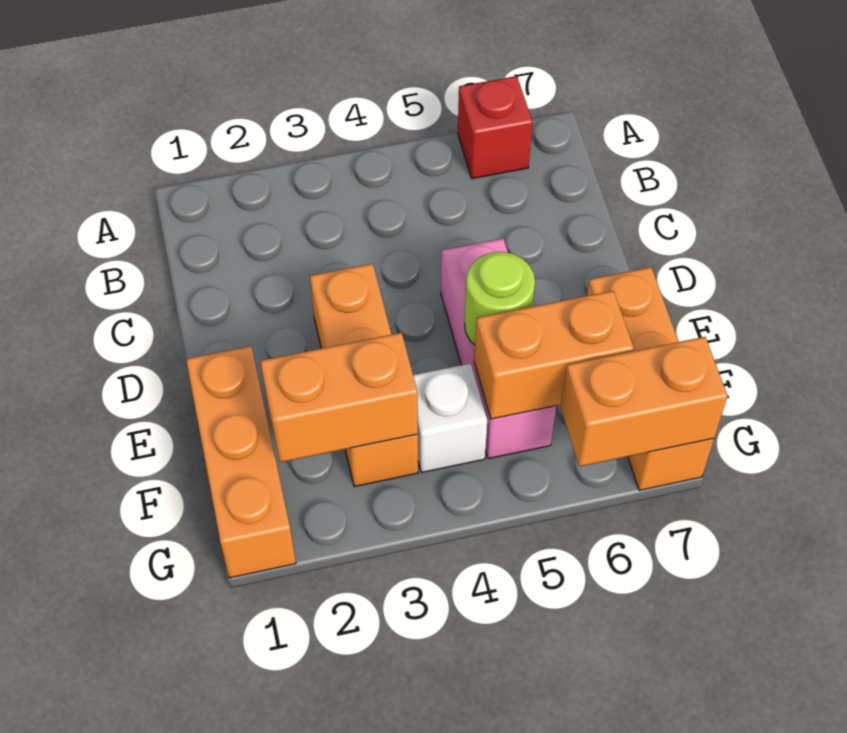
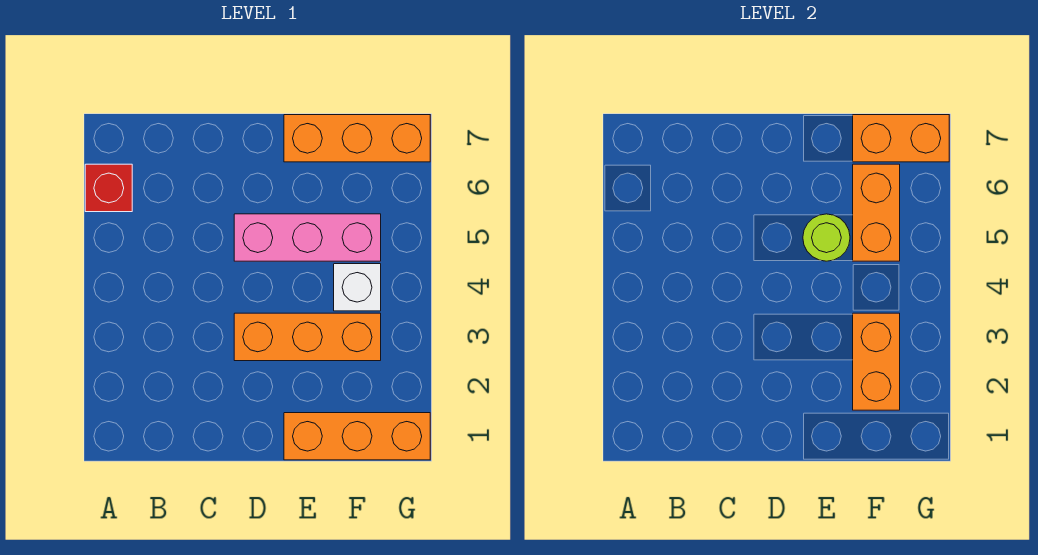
orange brick G6:G7 level 2 -> orange brick F7:G7 level 2

